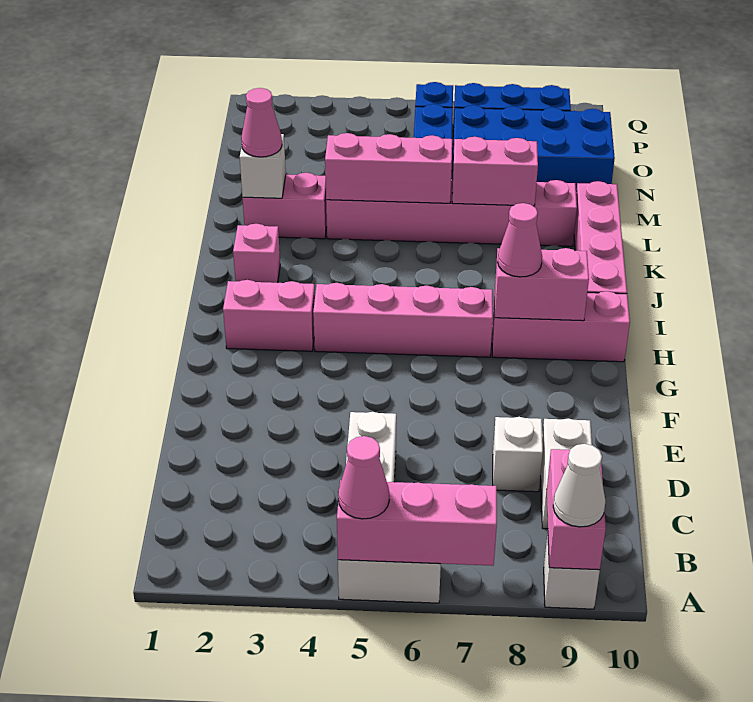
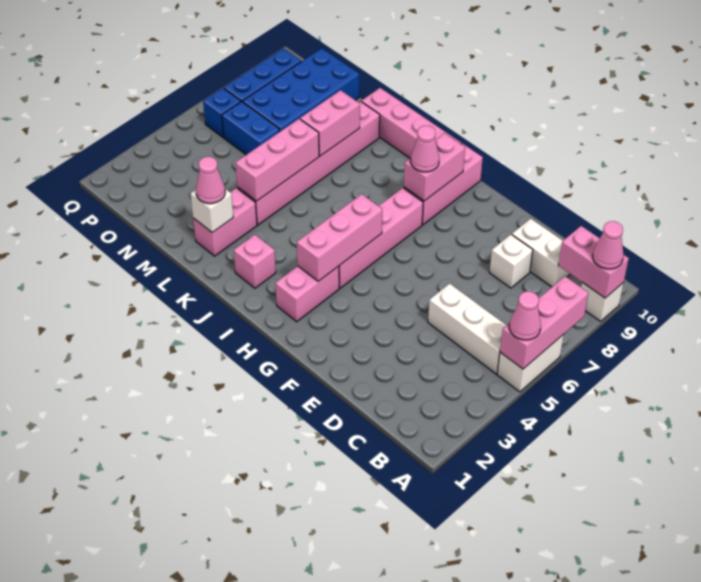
white cone A9 level 3 -> pink cone A9 level 3
none -> pink brick H3:H5 level 2

